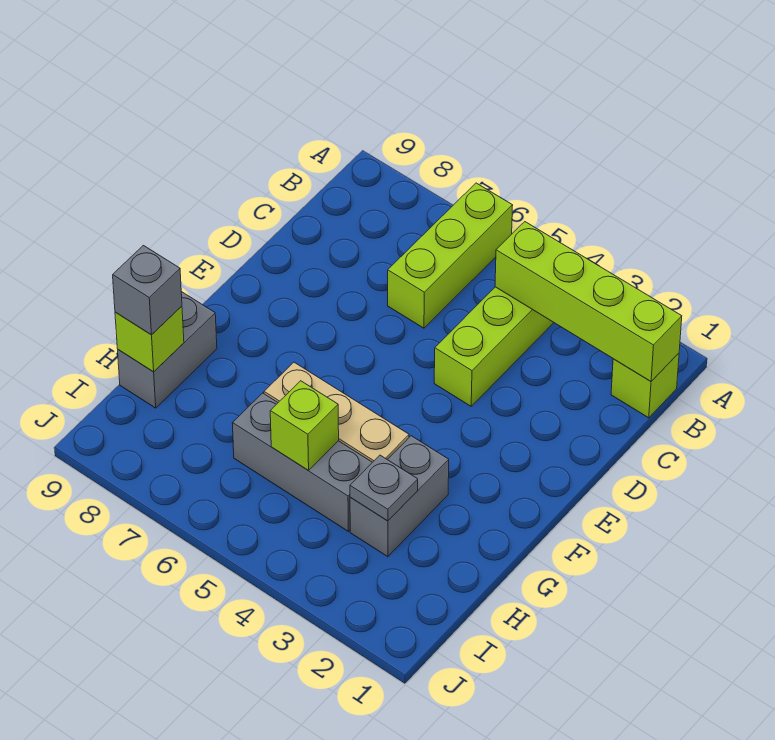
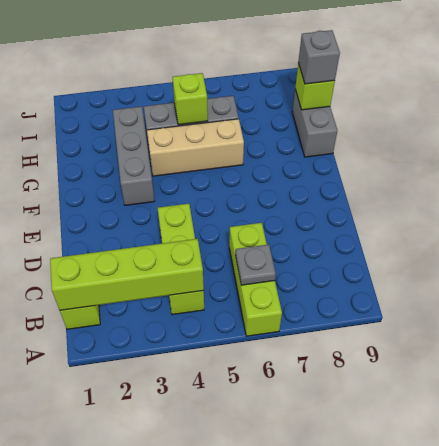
grey brick G3:H3 level 1 -> grey brick F3:H3 level 1
grey plate H3 level 2 -> grey plate B6 level 2

